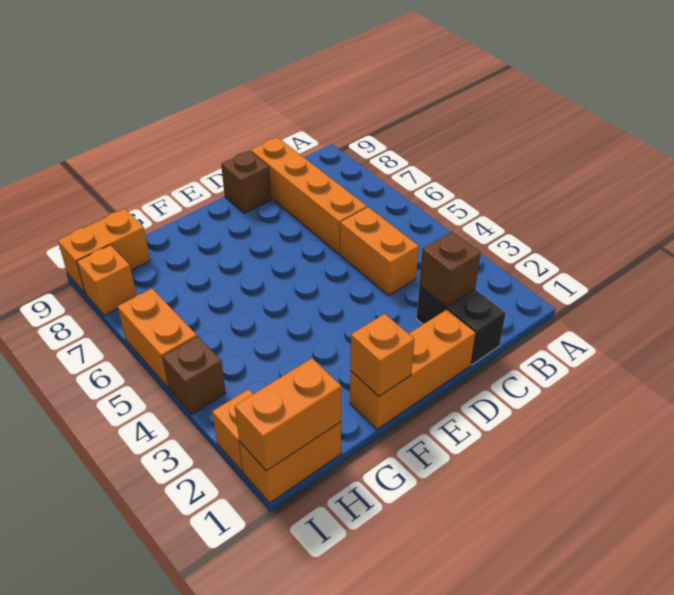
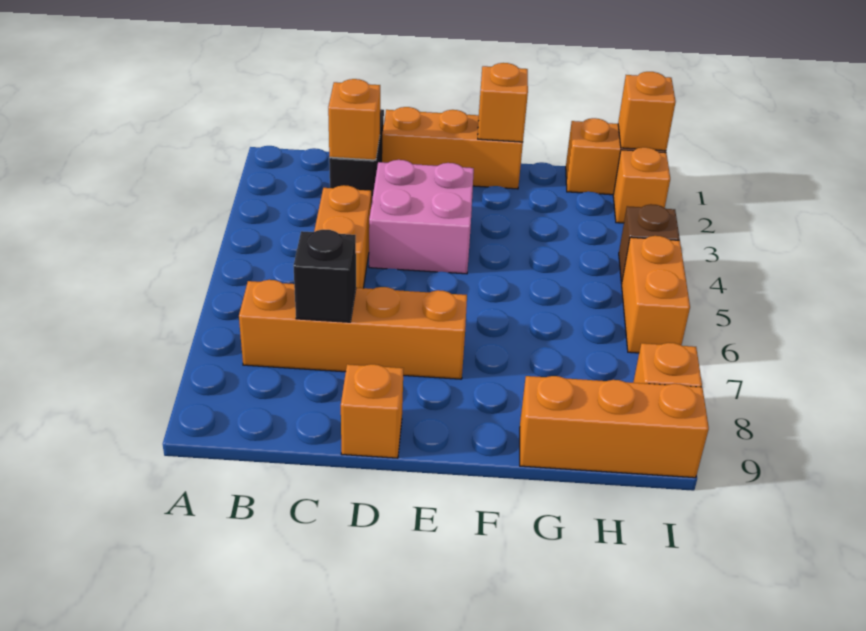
brown brick C2 level 2 -> orange brick C2 level 2
orange brick C6:C9 level 1 -> orange brick B7:E7 level 1
none -> black brick C7 level 2
none -> pink brick D3:E4 level 1
brown brick D9 level 1 -> orange brick D9 level 1
orange brick H1:I1 level 2 -> orange brick I1 level 2
orange brick H9:I9 level 1 -> orange brick G9:I9 level 1

